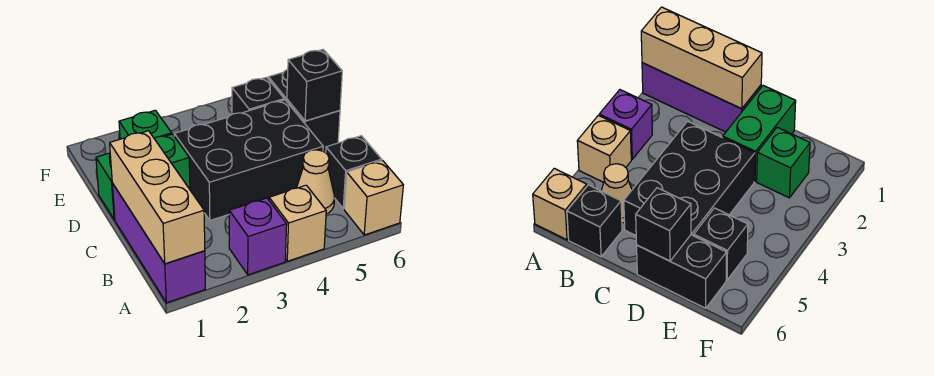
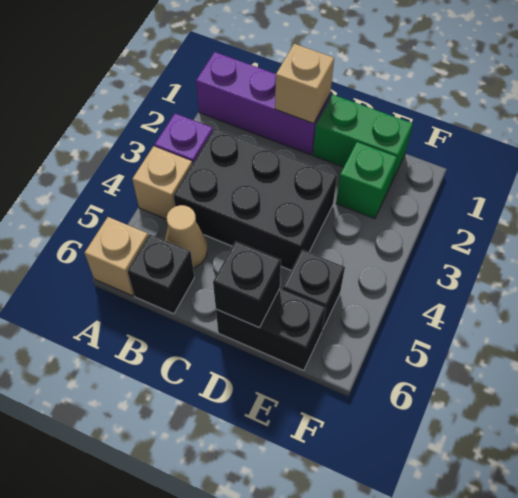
tan brick A1:C1 level 2 -> tan brick C1 level 2
black brick C3:D5 level 1 -> black brick B3:D4 level 1
green brick D1:D2 level 1 -> green brick D1:E1 level 1

